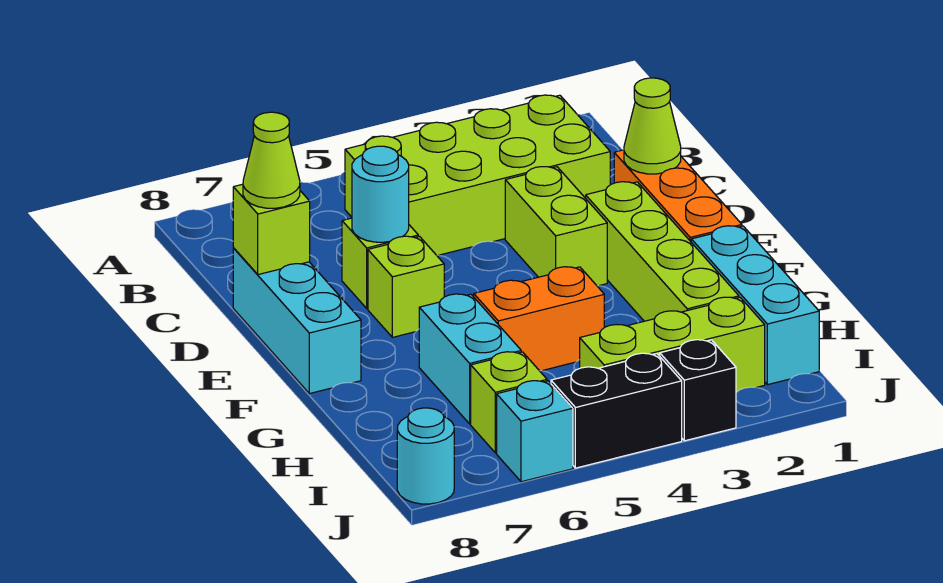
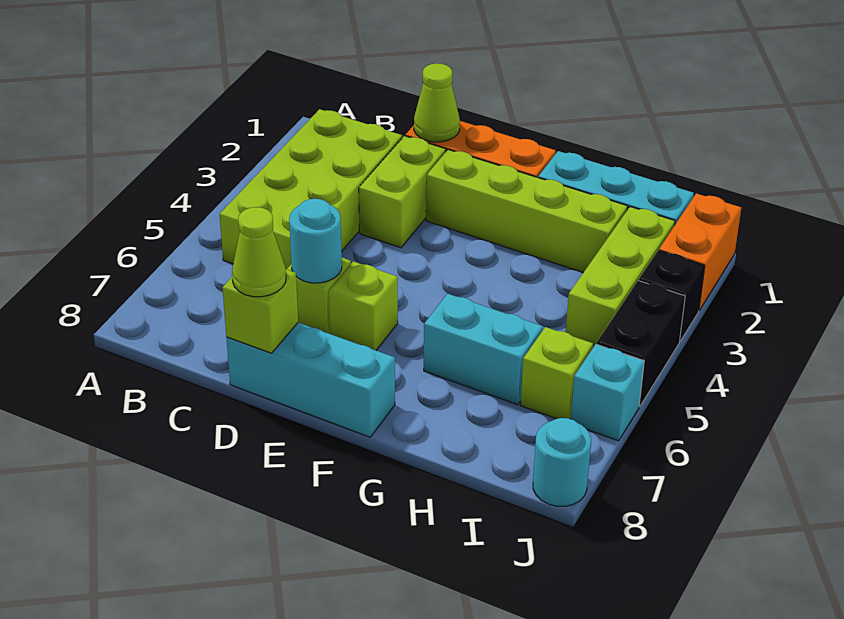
lime brick D3:E3 level 1 -> lime brick D2:D3 level 1
orange brick G4:G5 level 1 -> orange brick J1:J2 level 1

